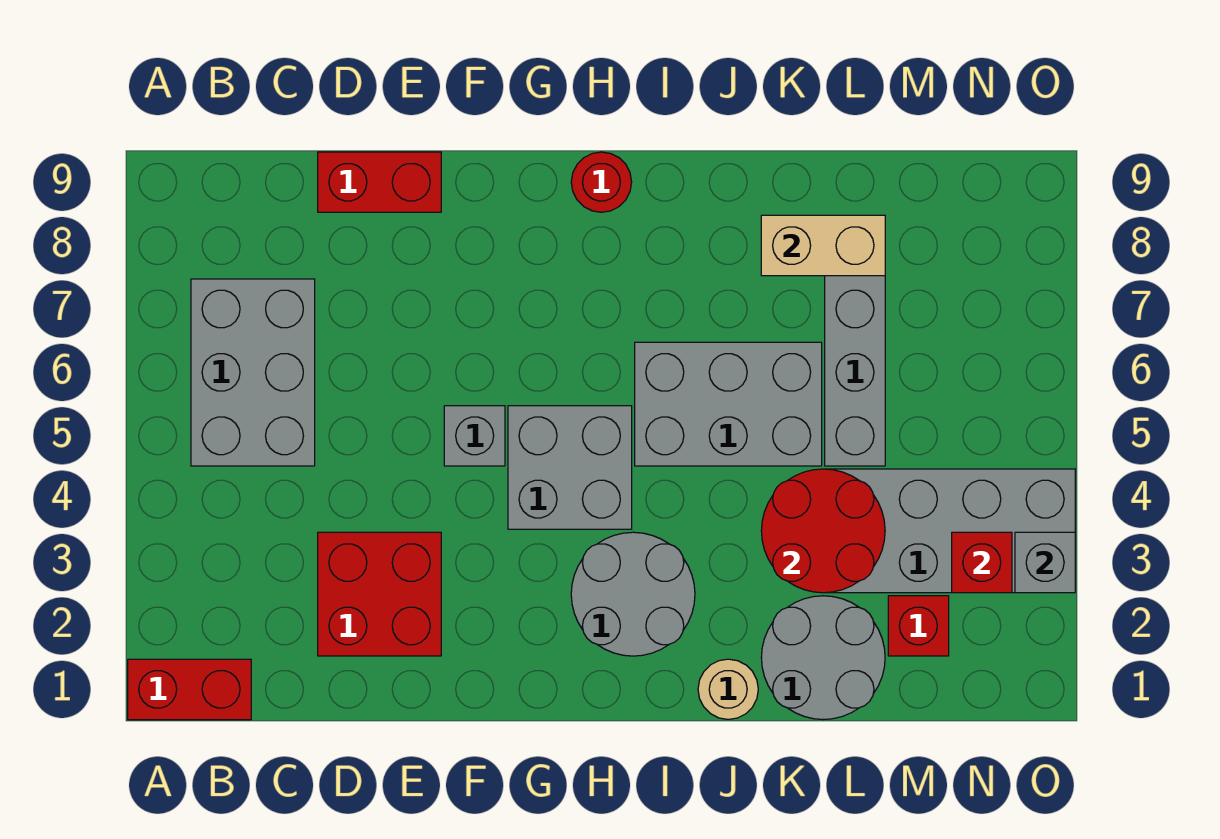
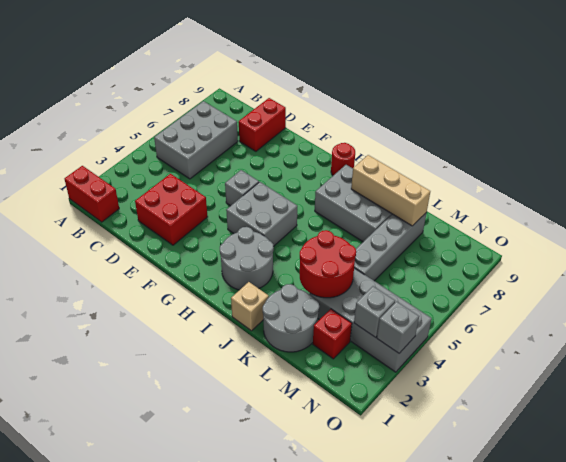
red brick D9:E9 level 1 -> red brick D8:D9 level 1
grey brick I5:K6 level 1 -> grey brick I7:K8 level 1
tan round brick J1 level 1 -> tan brick J1 level 1
tan brick K8:L8 level 2 -> tan brick J8:L8 level 2
red brick N3 level 2 -> grey brick N3 level 2

